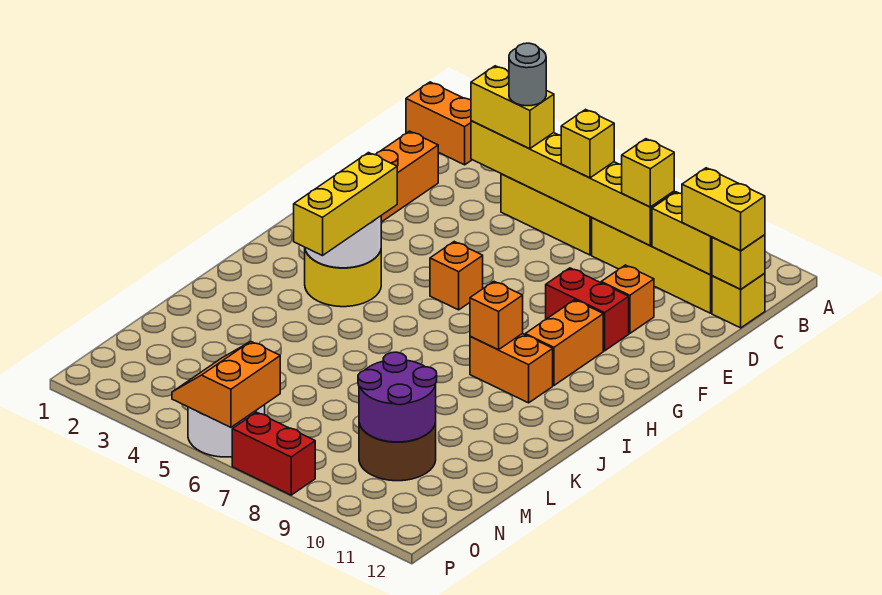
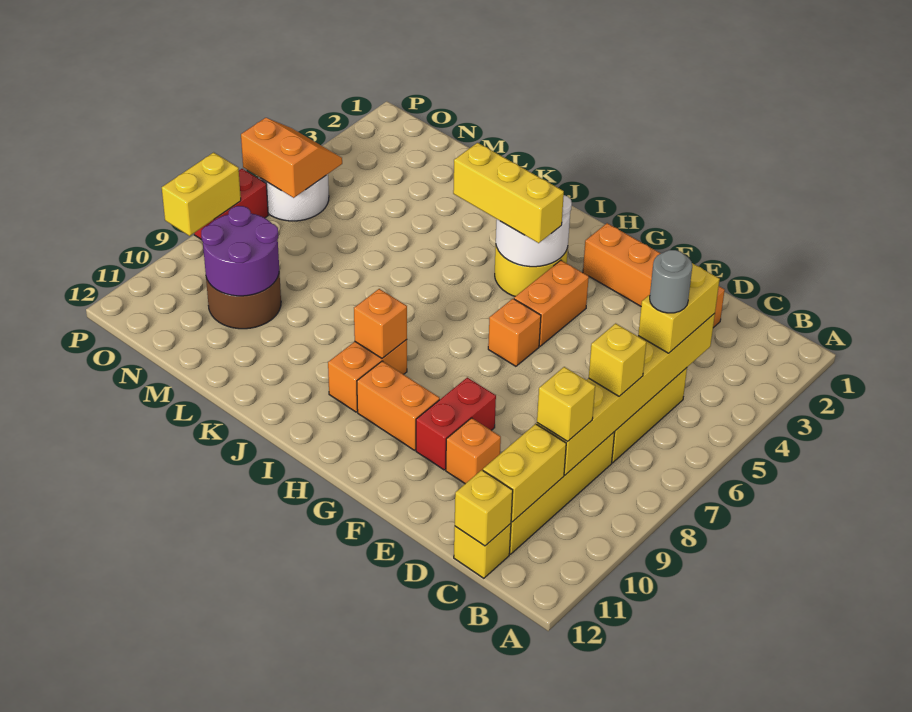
orange brick B1:B2 level 1 -> orange brick G4:G5 level 1
yellow brick C11:C12 level 3 -> yellow brick P8:P9 level 2

